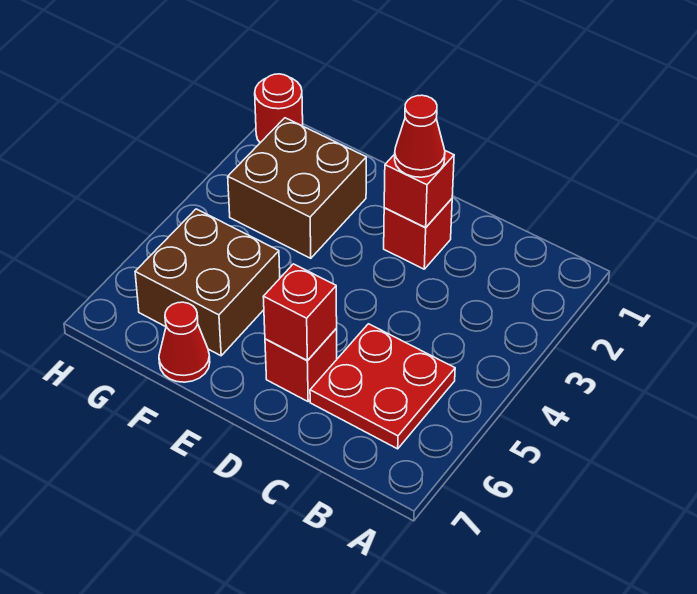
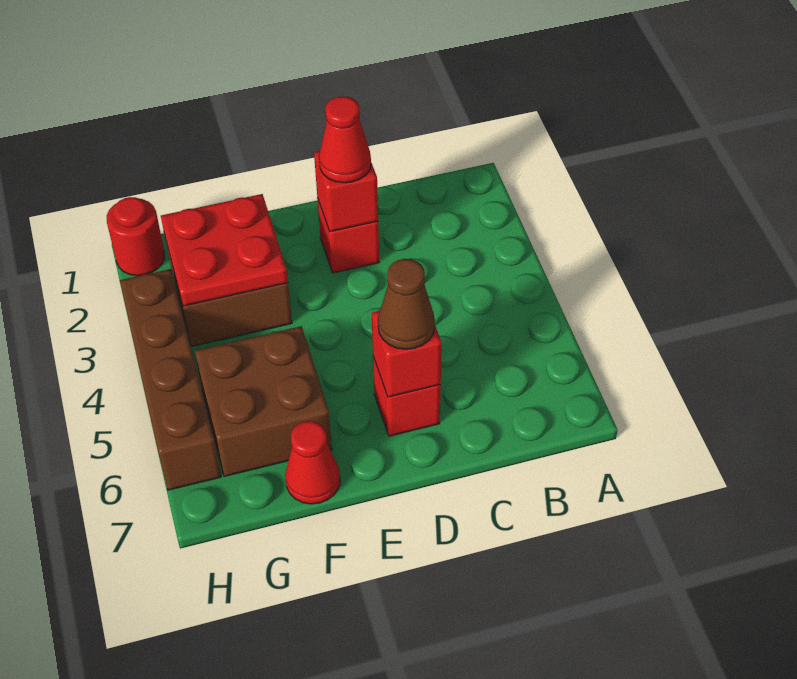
red plate B5:C6 level 1 -> red plate F2:G3 level 2
none -> brown cone D6 level 3
none -> brown brick H3:H6 level 1

